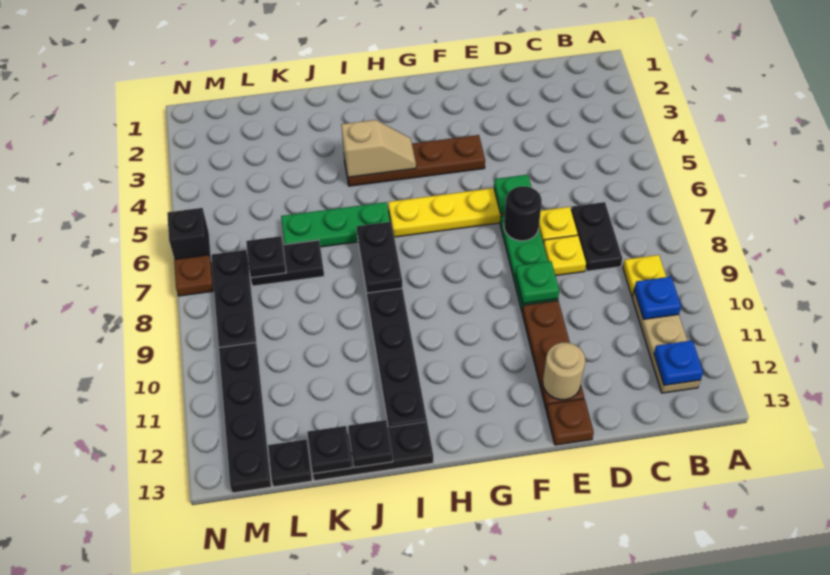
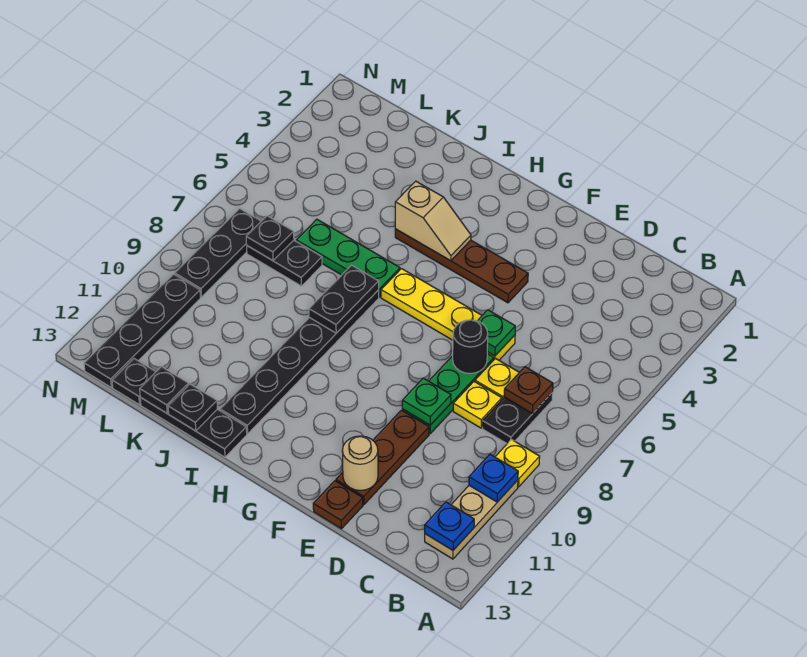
black brick N6 level 1 -> none
brown plate N7 level 1 -> brown plate C7 level 2

